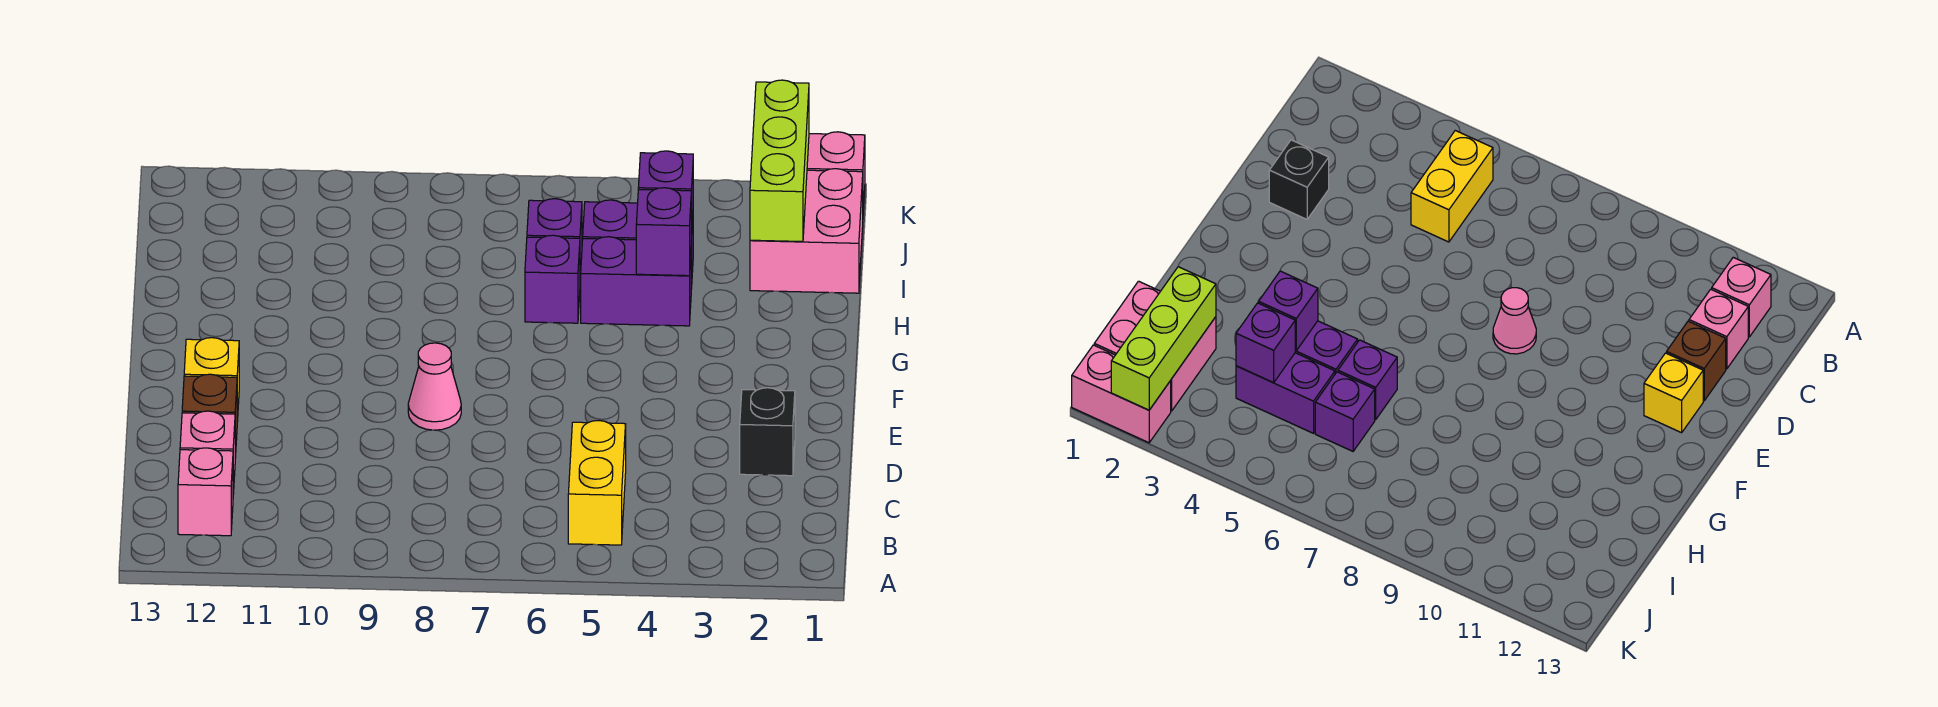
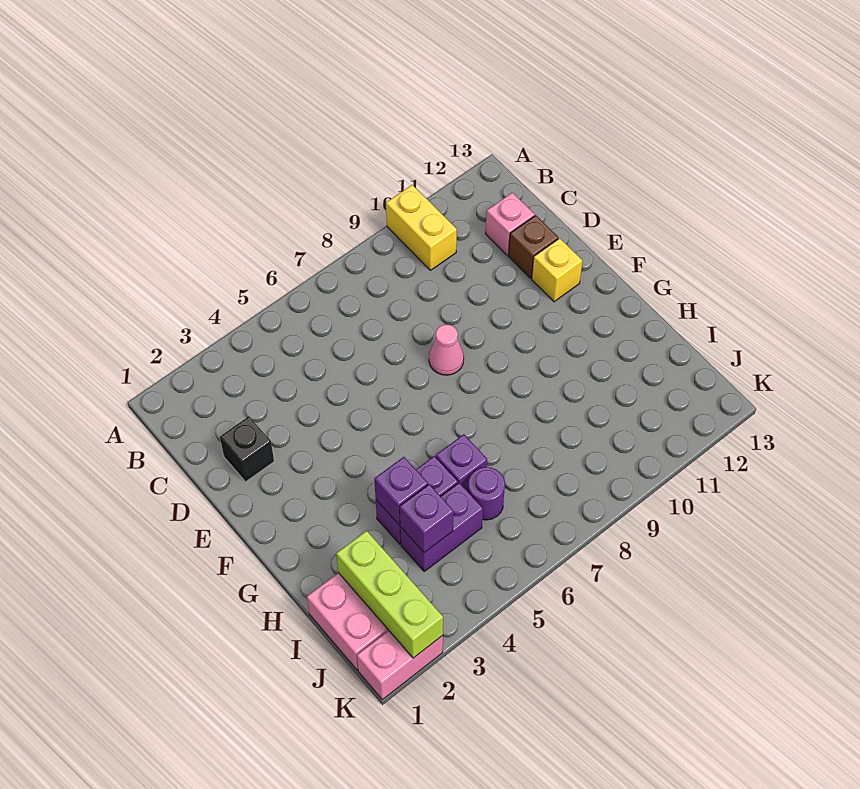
yellow brick B5:C5 level 1 -> yellow brick A10:B10 level 1
pink brick B12 level 1 -> none
purple brick I6 level 1 -> purple round brick I6 level 1

